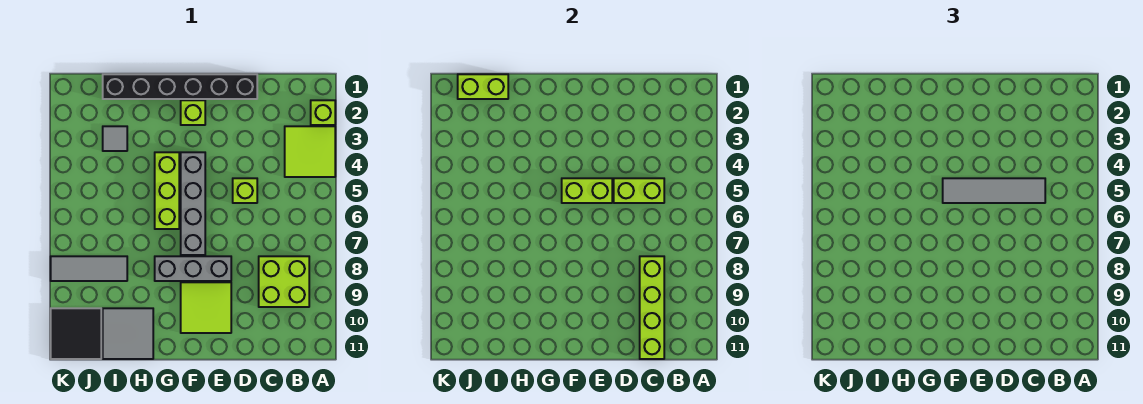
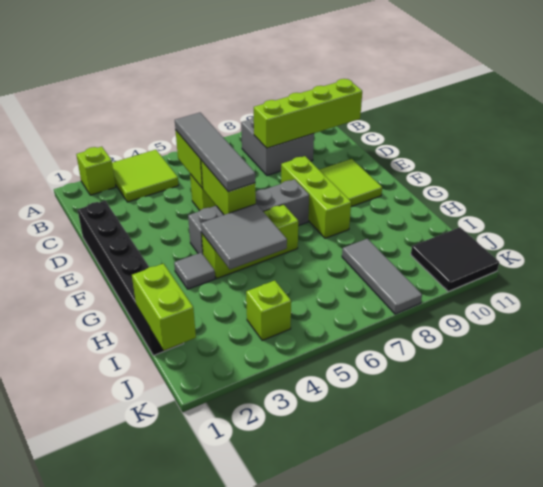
lime brick B8:C9 level 1 -> grey brick B8:C9 level 1
grey brick E8:G8 level 1 -> lime brick E8:G8 level 1
lime brick F2 level 1 -> lime brick J4 level 1
grey tile H10:I11 level 1 -> grey tile G4:H5 level 2
grey tile I3 level 1 -> grey tile G3 level 1

